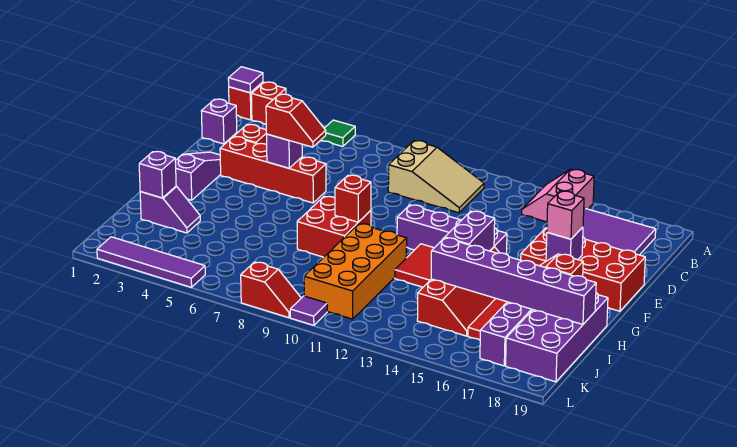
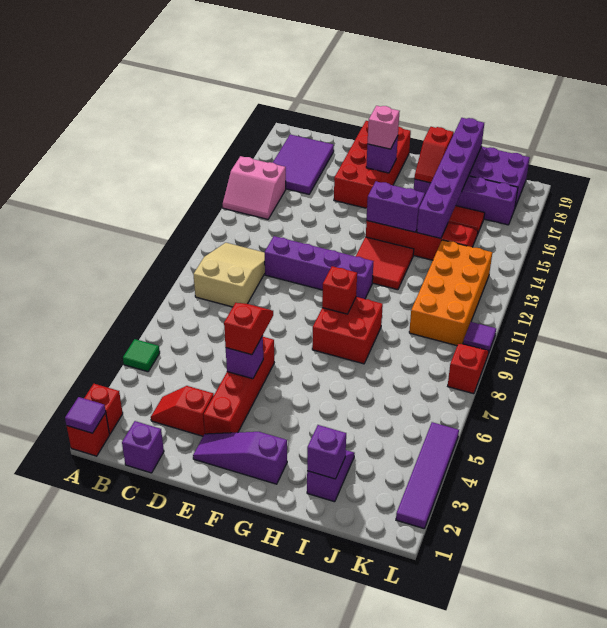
purple brick F11:F14 level 1 -> purple brick D11:G11 level 1
orange brick H10:K11 level 1 -> orange brick J10:K13 level 1

